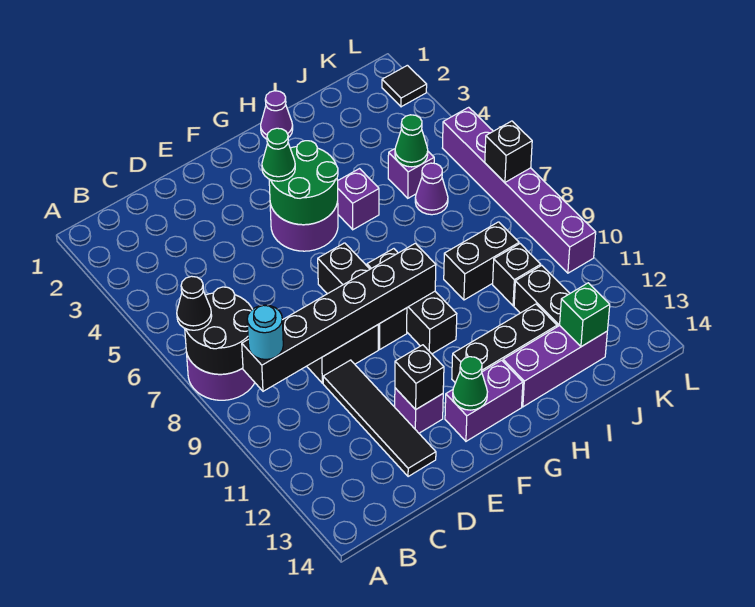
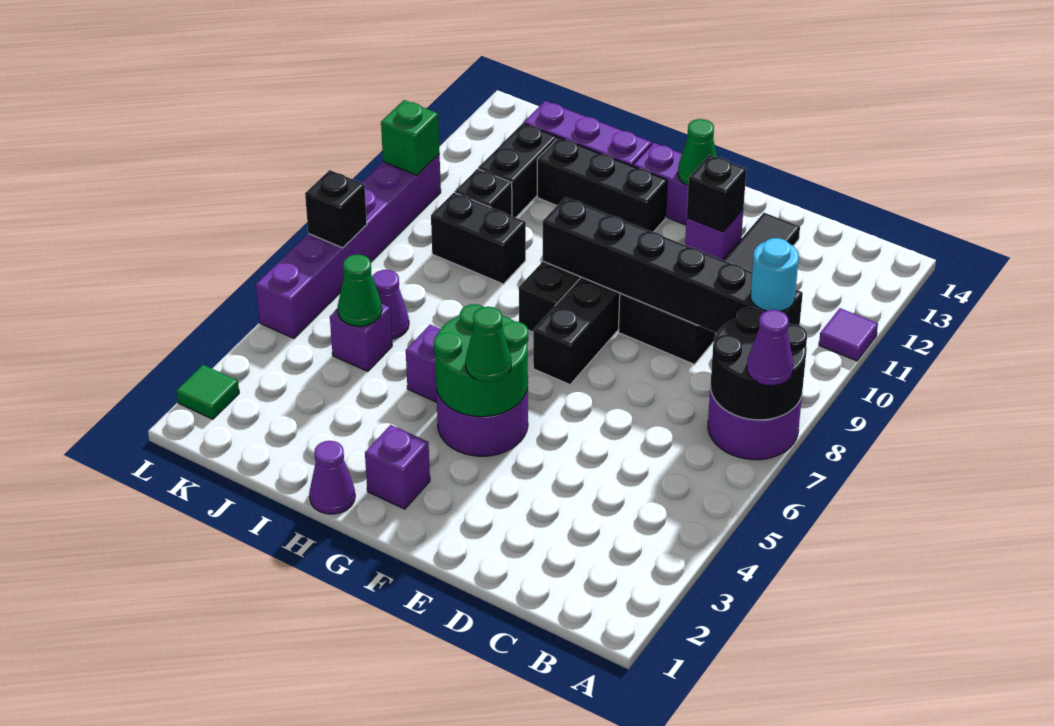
black cone A7 level 3 -> purple cone A7 level 3
none -> purple tile A11 level 1
none -> purple brick G2 level 1
green brick J13 level 2 -> green brick L10 level 2
black tile L2 level 1 -> green tile L2 level 1

